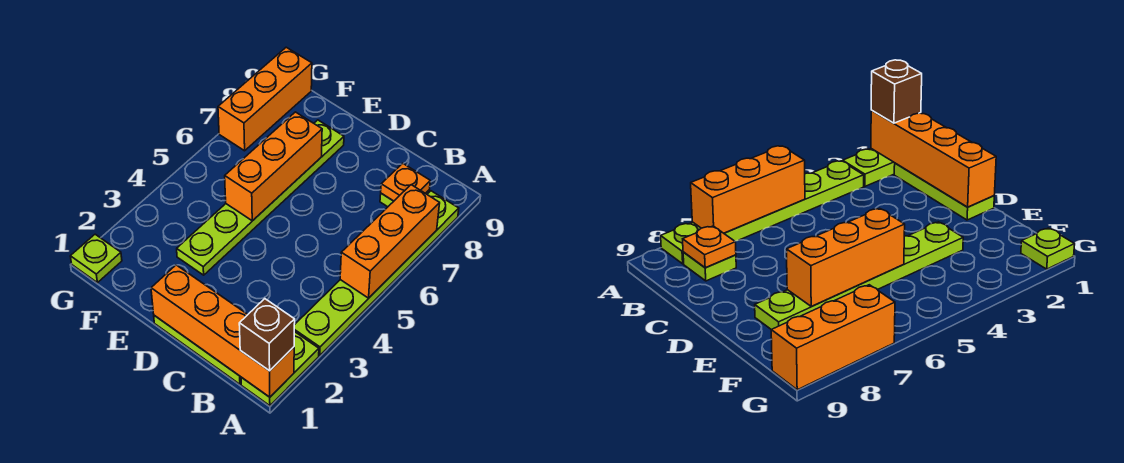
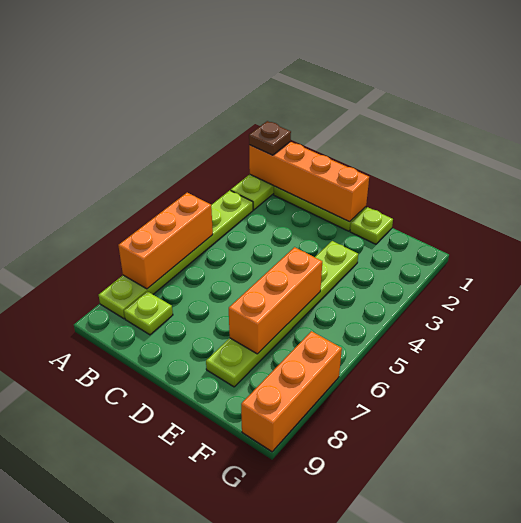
brown brick A1 level 3 -> brown plate A1 level 3
orange plate B8 level 2 -> none
lime plate G1 level 1 -> lime plate E1 level 1

